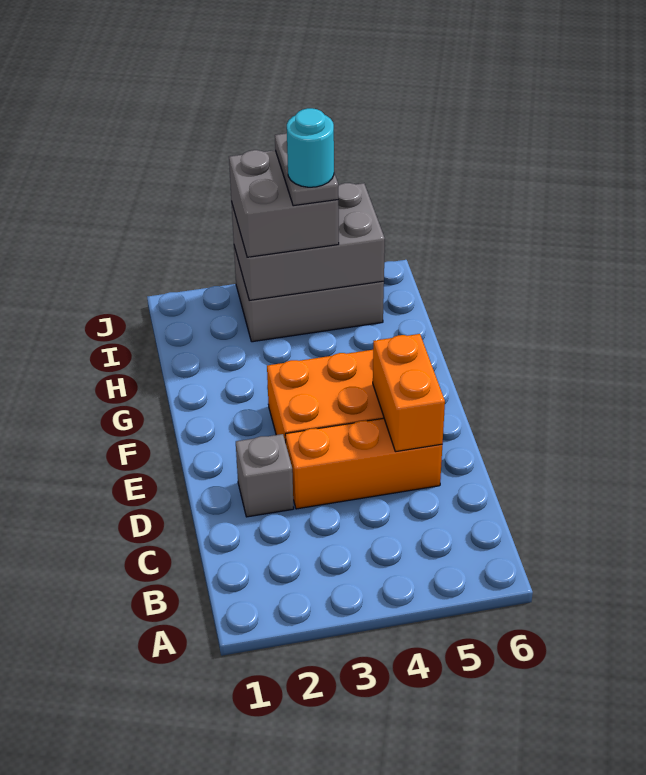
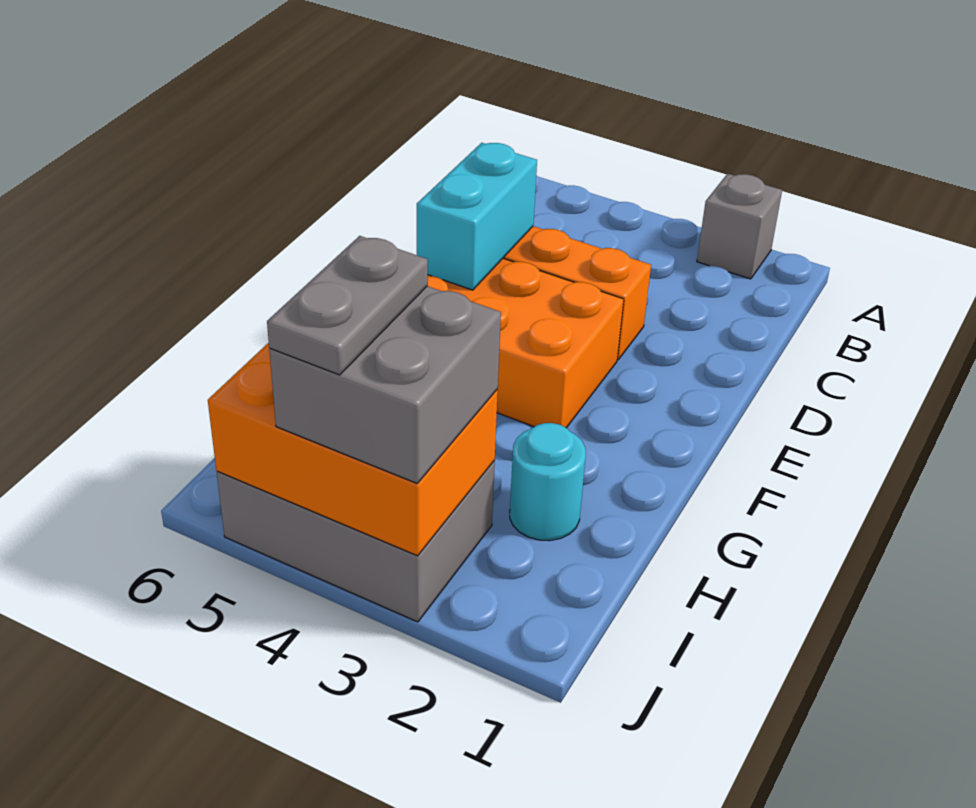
grey brick D2 level 1 -> grey brick A2 level 1
orange brick D5:E5 level 2 -> cyan brick D5:E5 level 2
grey brick I3:J5 level 2 -> orange brick I3:J5 level 2
cyan round brick I4 level 5 -> cyan round brick H2 level 1

